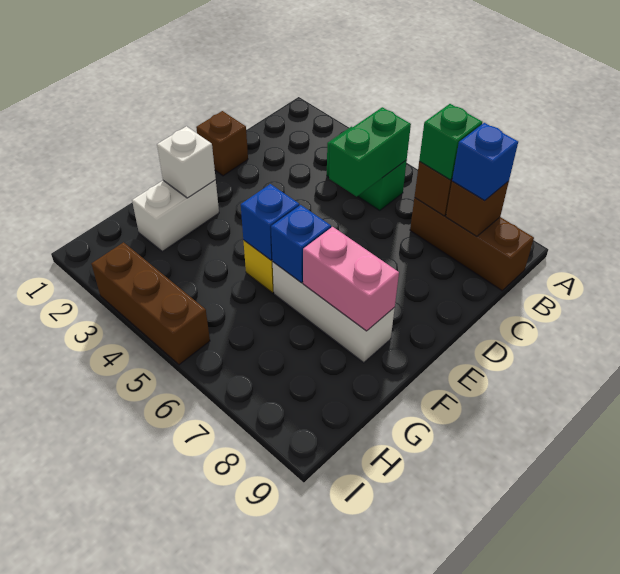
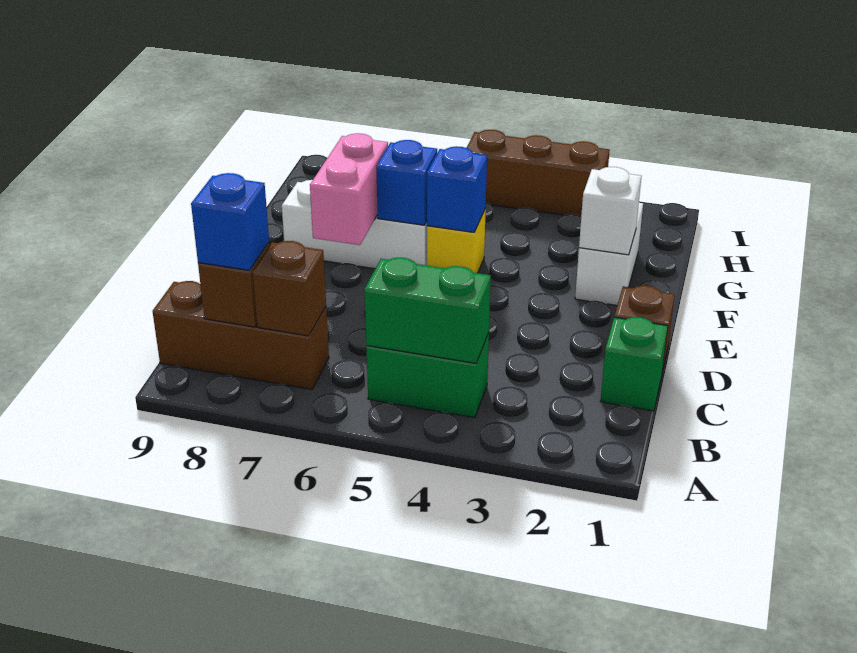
green brick B5:C5 level 2 -> green brick B4:B5 level 2
green brick B7 level 3 -> green brick C1 level 1
pink brick F7:F8 level 2 -> pink brick E7:F7 level 2

